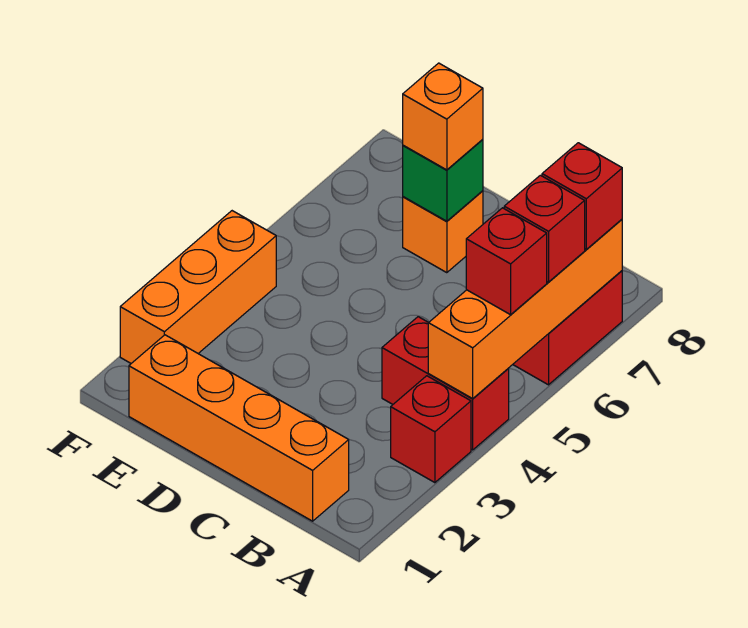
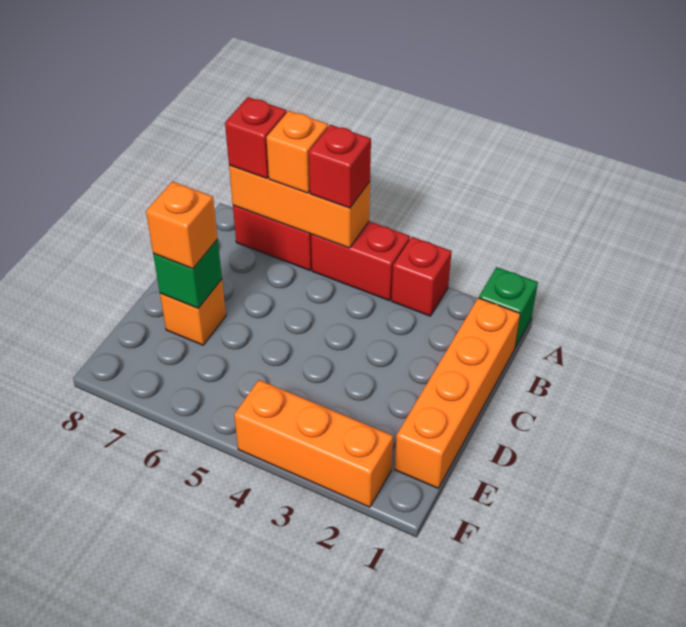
none -> green brick A1 level 1
red brick A4:B4 level 1 -> red brick A4:A5 level 1
orange brick A4:A7 level 2 -> orange brick A5:A7 level 2
red brick A6 level 3 -> orange brick A6 level 3

